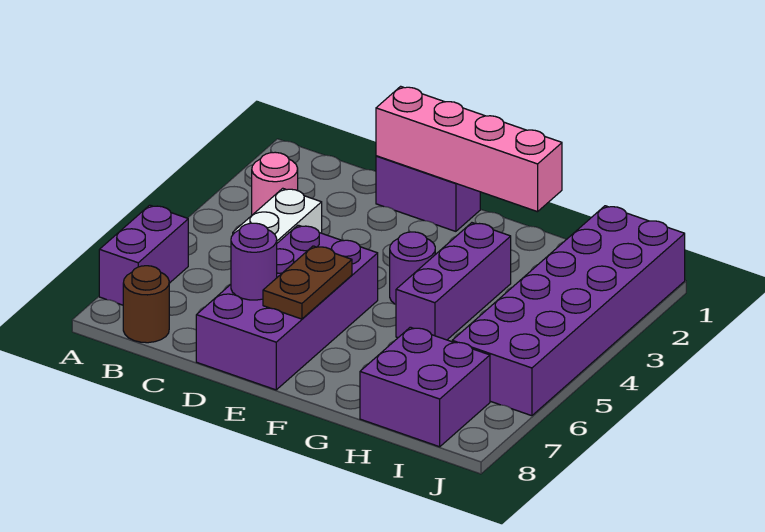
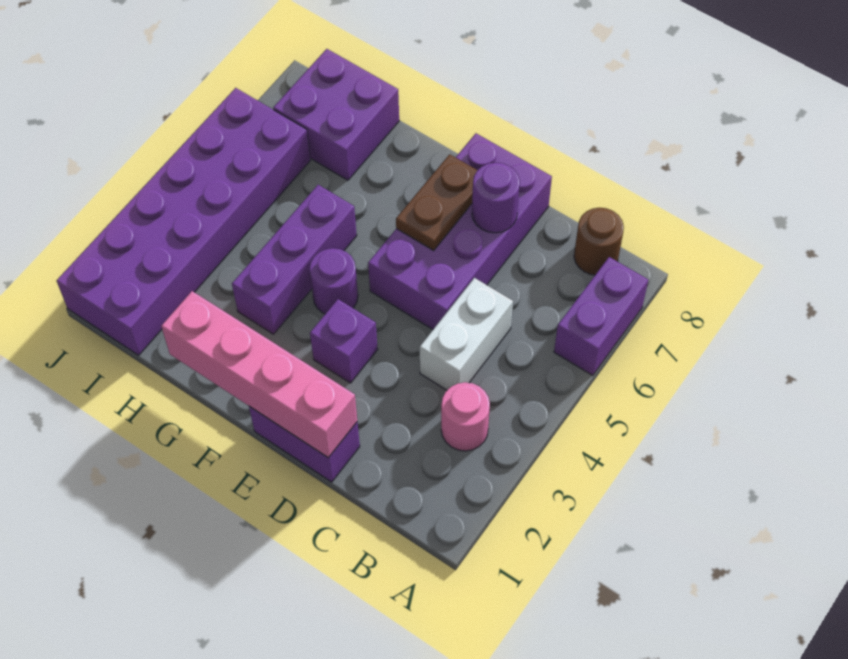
none -> purple brick E3 level 1

